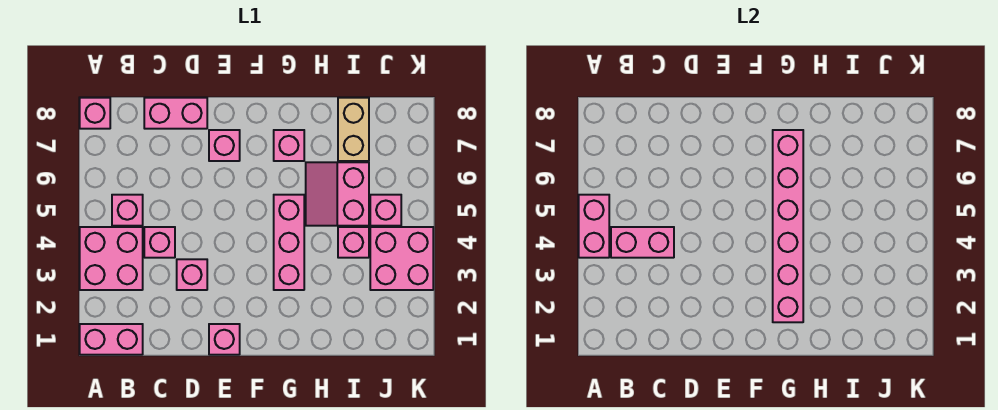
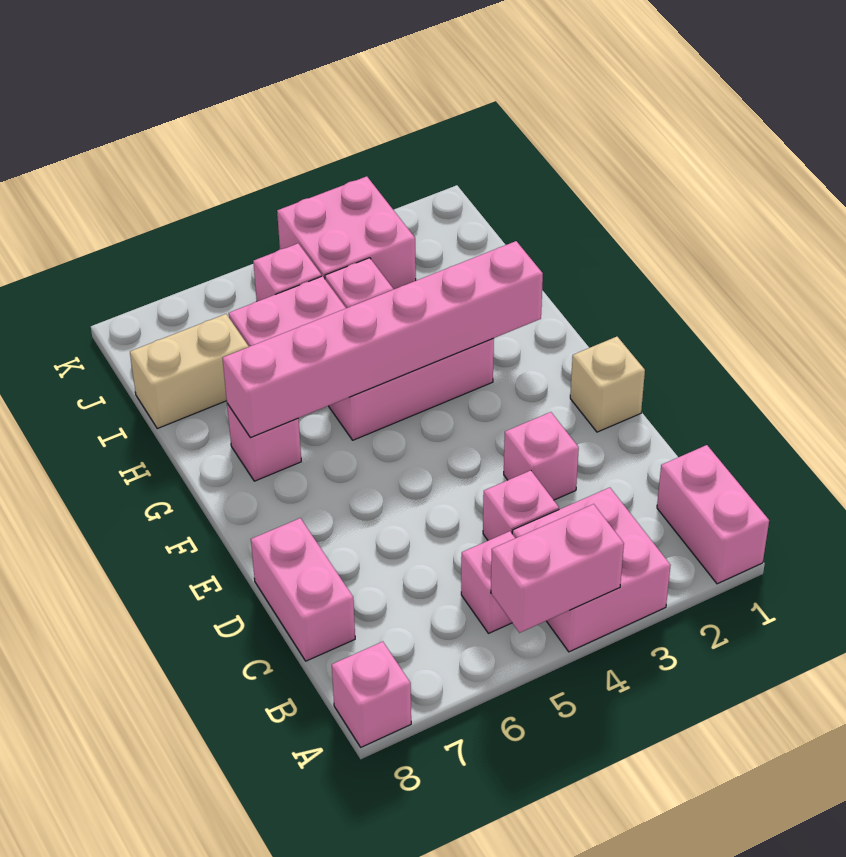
pink brick B4:C4 level 2 -> none
pink brick E1 level 1 -> tan brick E1 level 1
pink brick E7 level 1 -> none

